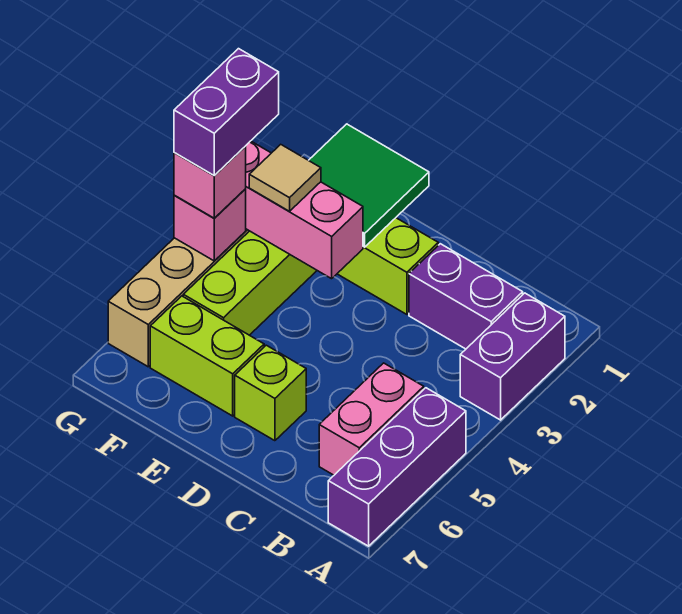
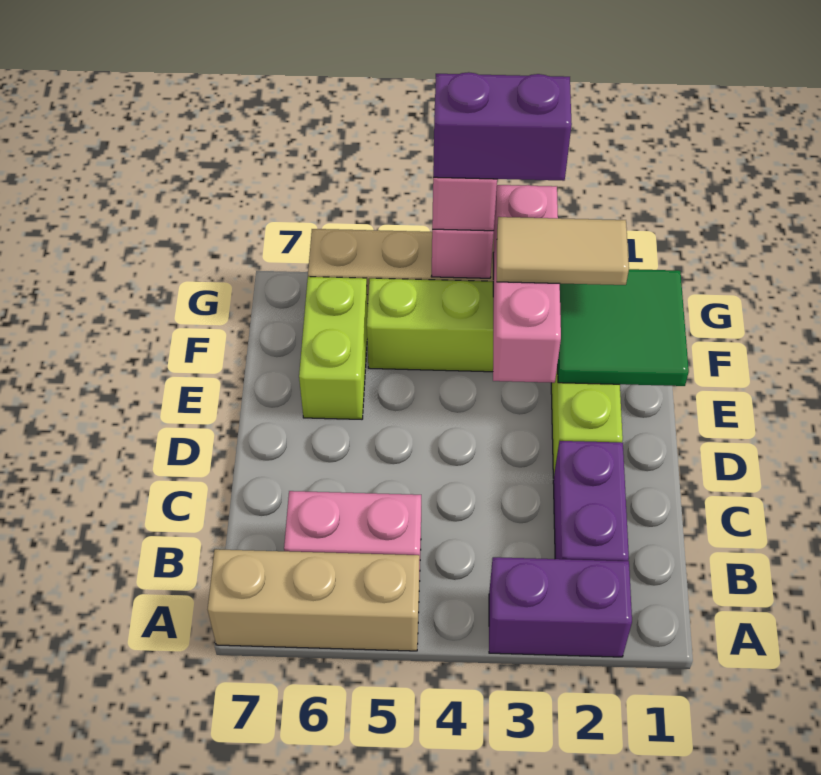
purple brick A5:A7 level 1 -> tan brick A5:A7 level 1
lime brick D6 level 1 -> none
tan tile F3 level 3 -> tan tile F2:F3 level 3

